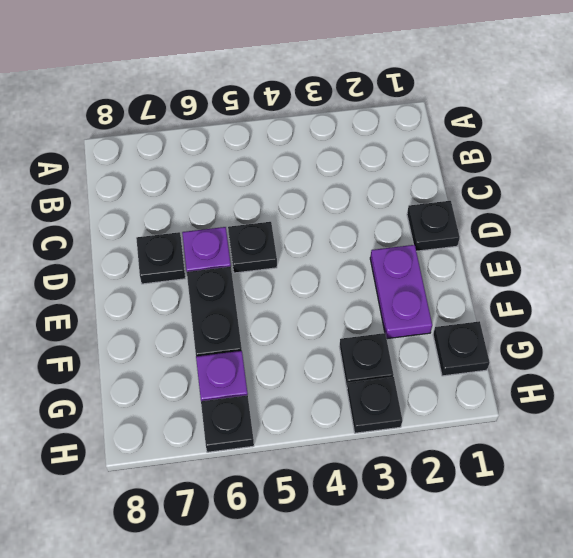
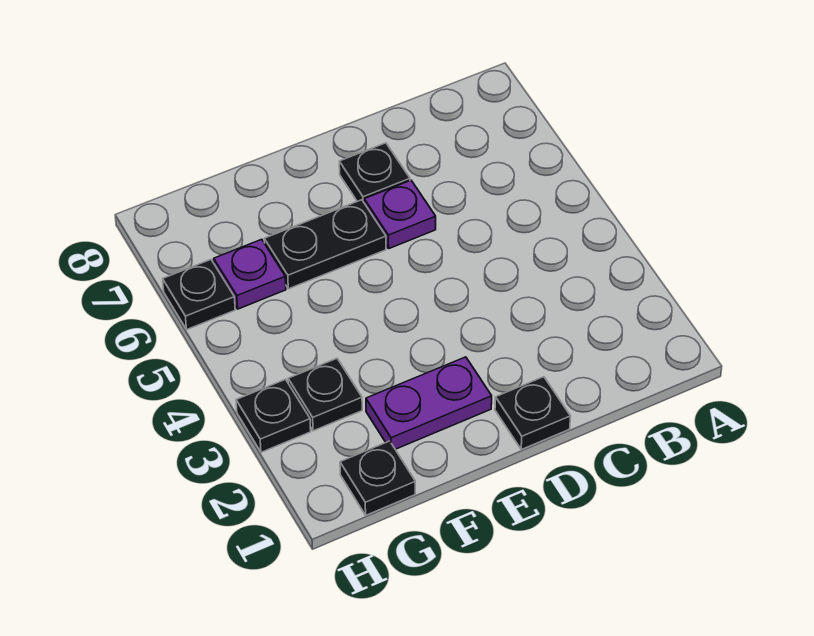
black plate D5 level 1 -> none

